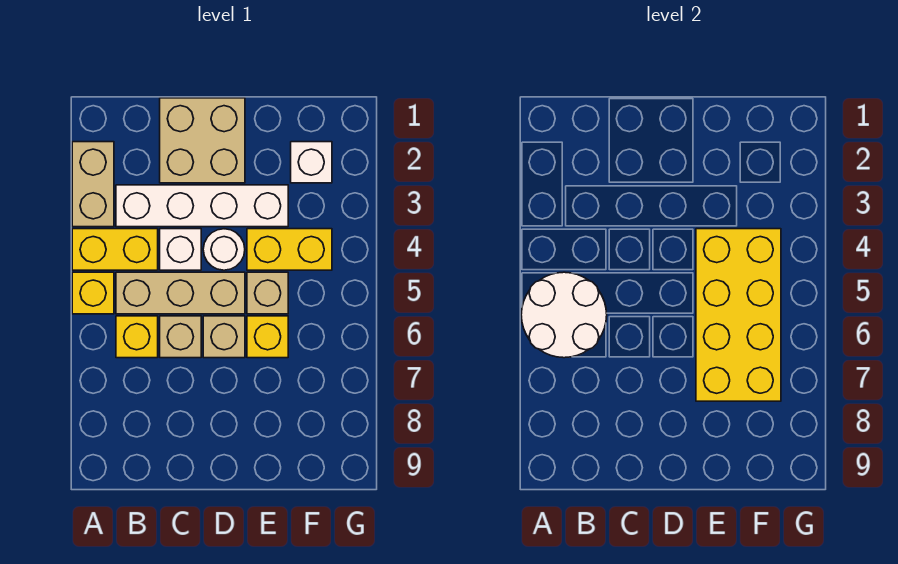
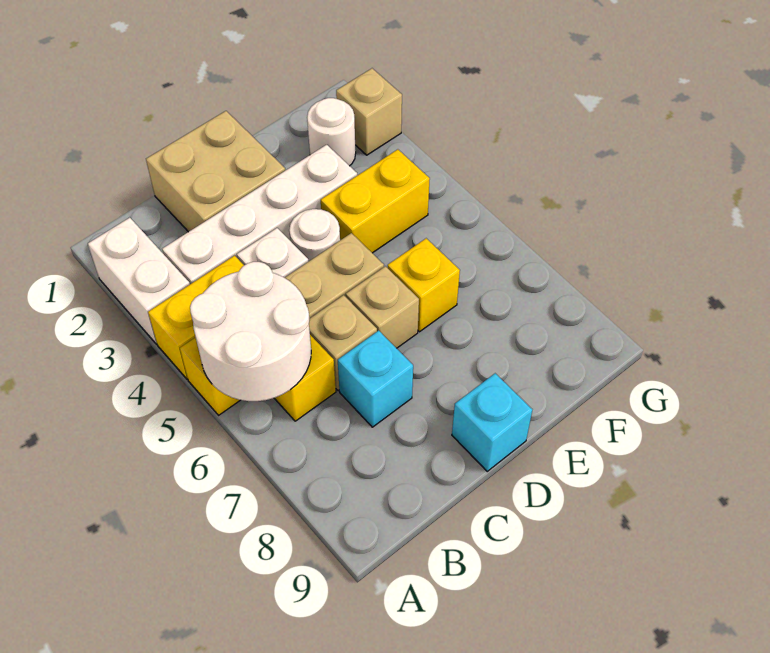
tan brick A2:A3 level 1 -> white brick A2:A3 level 1
none -> cyan brick C7 level 1
none -> cyan brick D9 level 1
yellow brick E4:F7 level 2 -> none
tan brick E5 level 1 -> tan brick G2 level 1
white brick F2 level 1 -> white round brick F2 level 1

